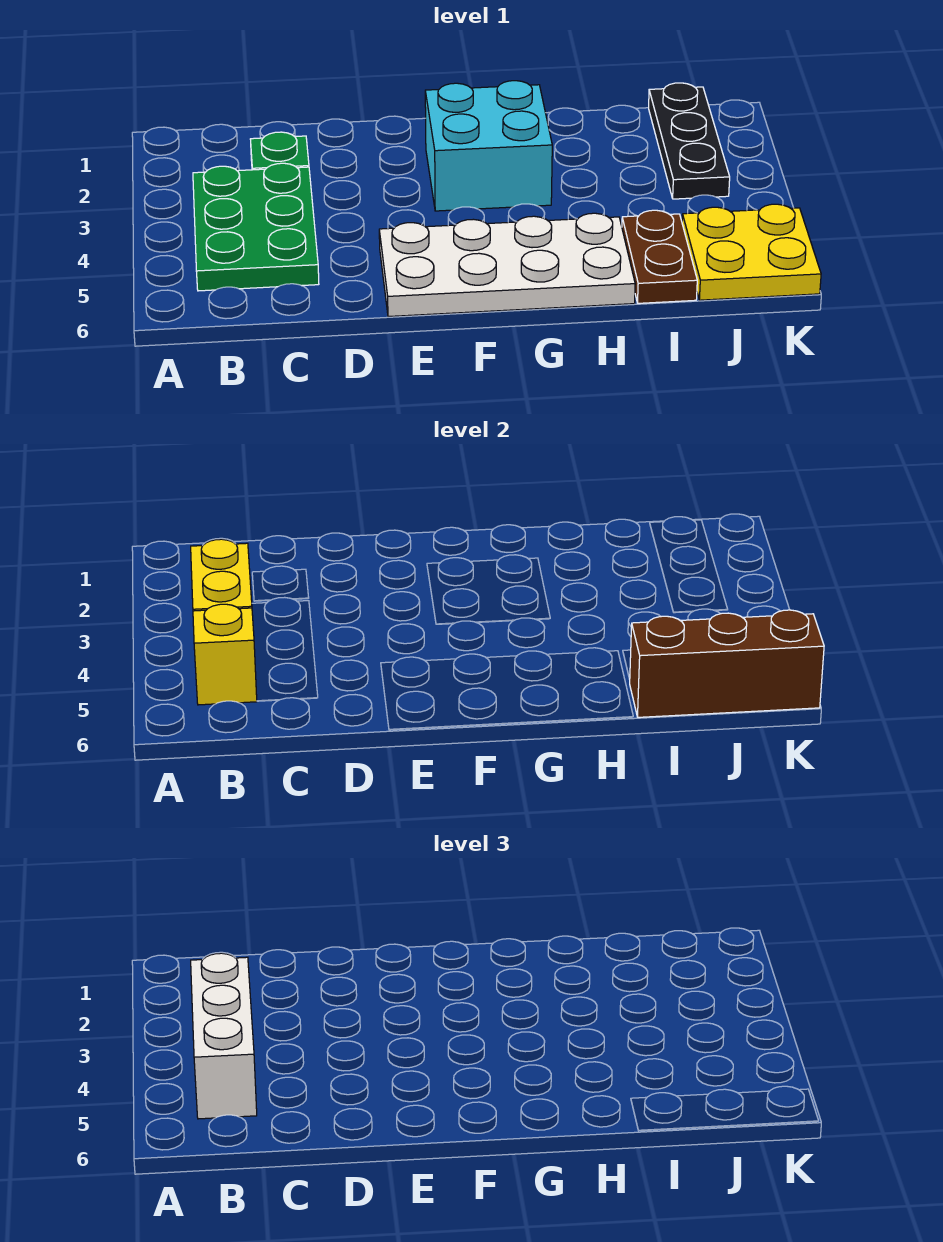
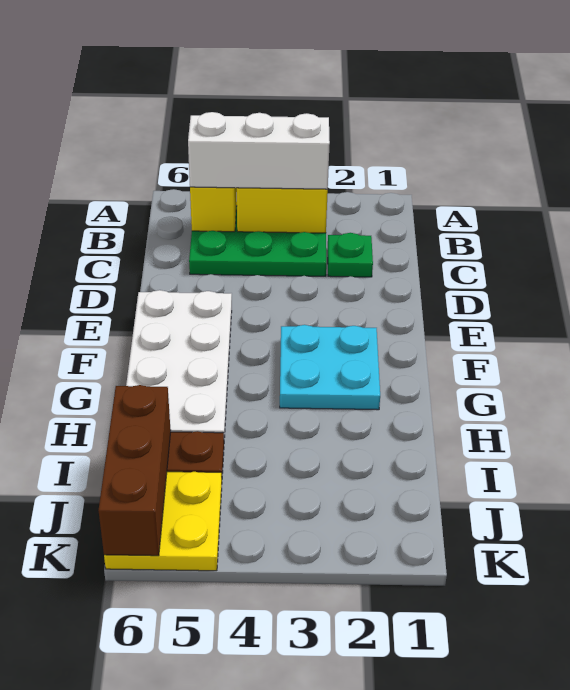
cyan brick F2:G3 level 1 -> cyan plate F2:G3 level 1
black plate J1:J3 level 1 -> none

